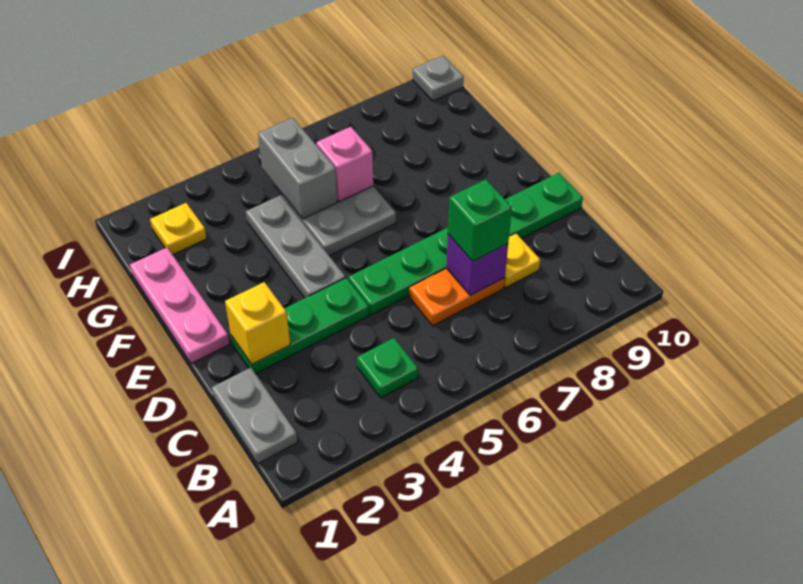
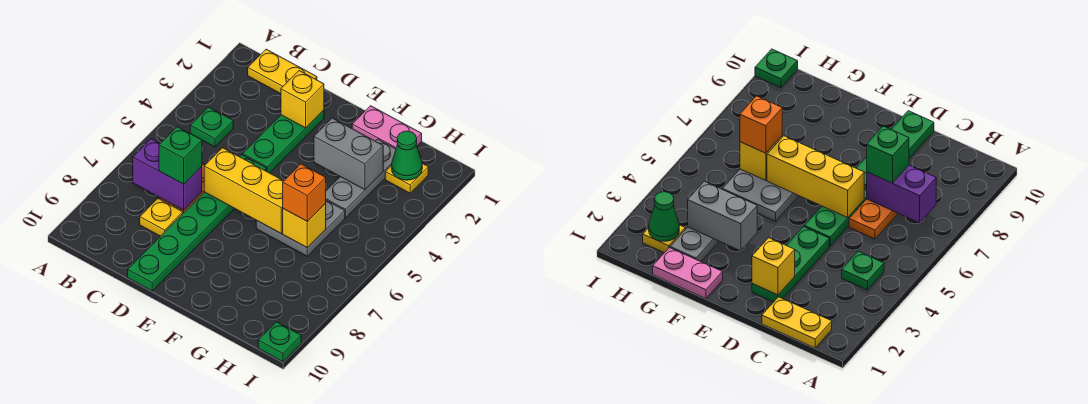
grey plate B1:C1 level 1 -> yellow plate B1:C1 level 1
purple brick C7 level 2 -> purple brick B7:C7 level 2
none -> yellow brick D6:F6 level 2
pink plate E1:G1 level 1 -> pink plate F1:G1 level 1
grey plate E4:G4 level 1 -> grey plate G2:G4 level 1
grey brick G5:H5 level 2 -> grey brick F3:G3 level 2
pink brick G6 level 2 -> yellow brick G6 level 2
none -> orange brick G6 level 3
none -> green cone H2 level 2
grey plate I10 level 1 -> green plate I10 level 1

